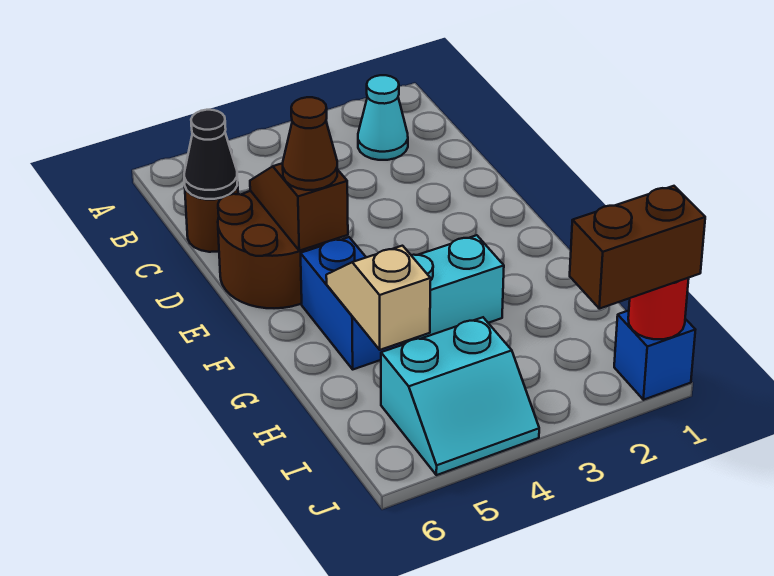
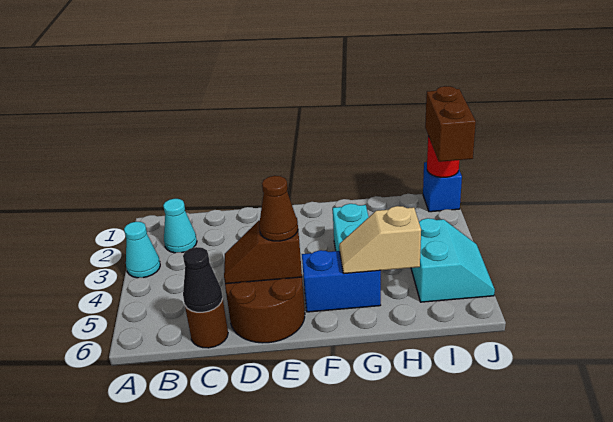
none -> cyan cone A3 level 1

